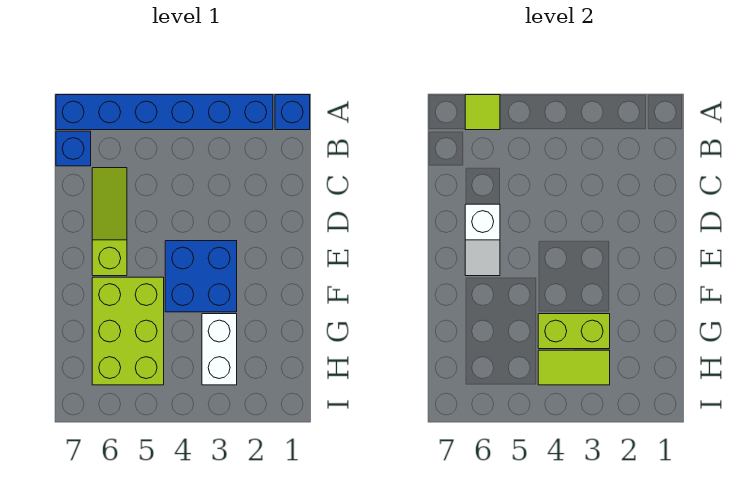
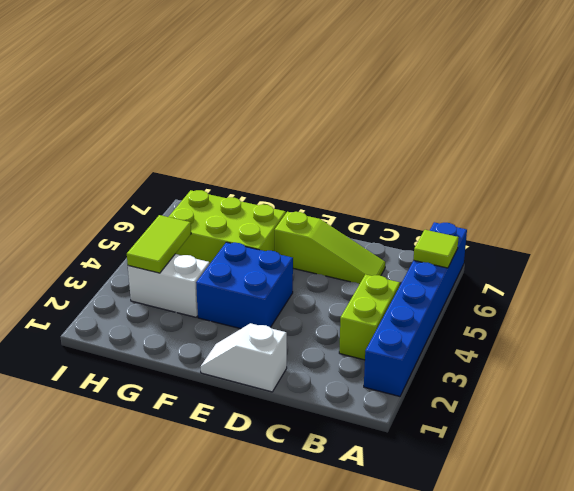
blue brick A1 level 1 -> none
blue brick B7 level 1 -> none
white slope D6:E6 level 2 top D -> white slope D1:E1 level 1 top D
lime brick G3:G4 level 2 -> lime brick B3:B4 level 1

